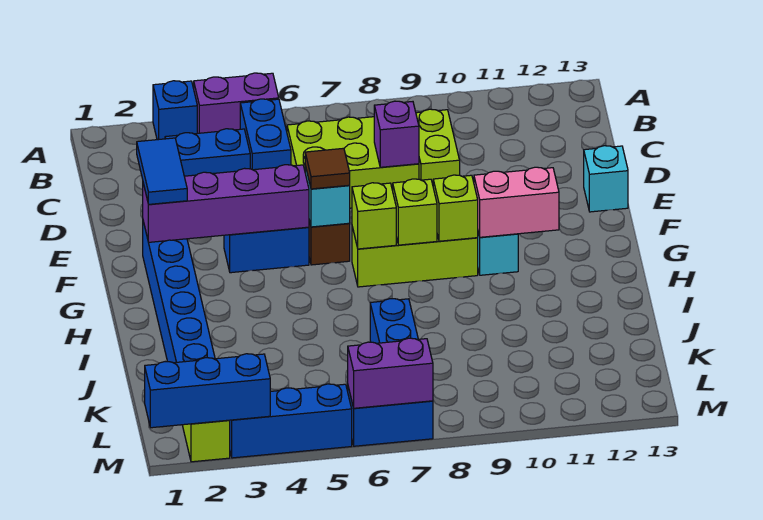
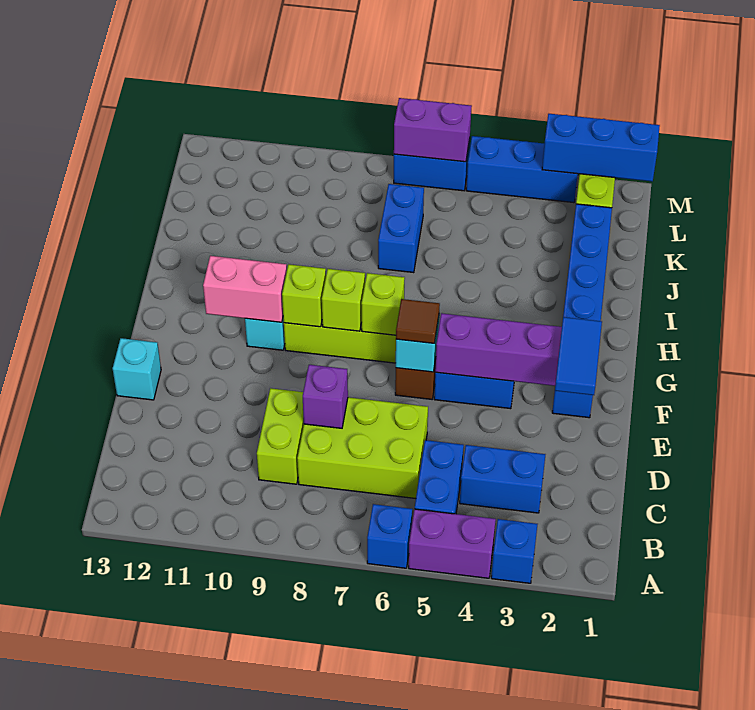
none -> blue brick A6 level 1

